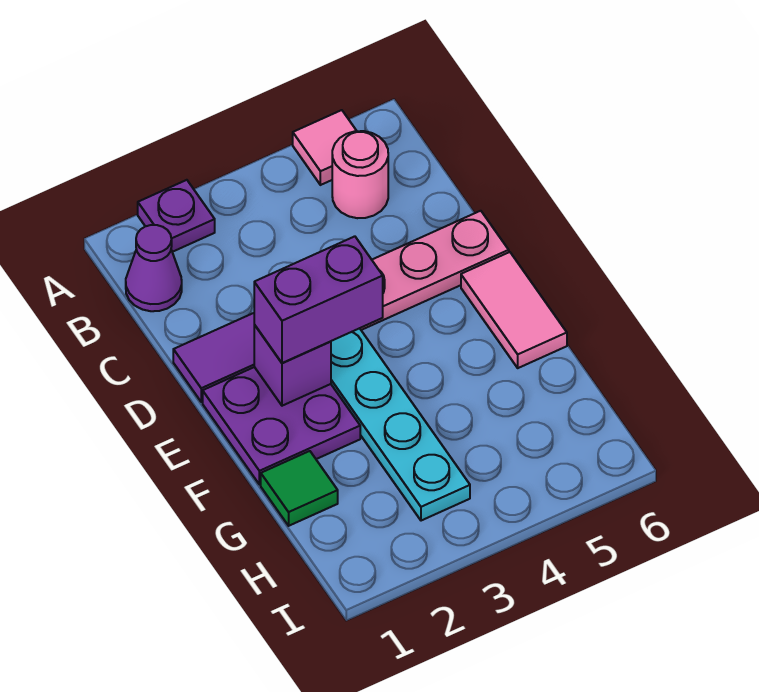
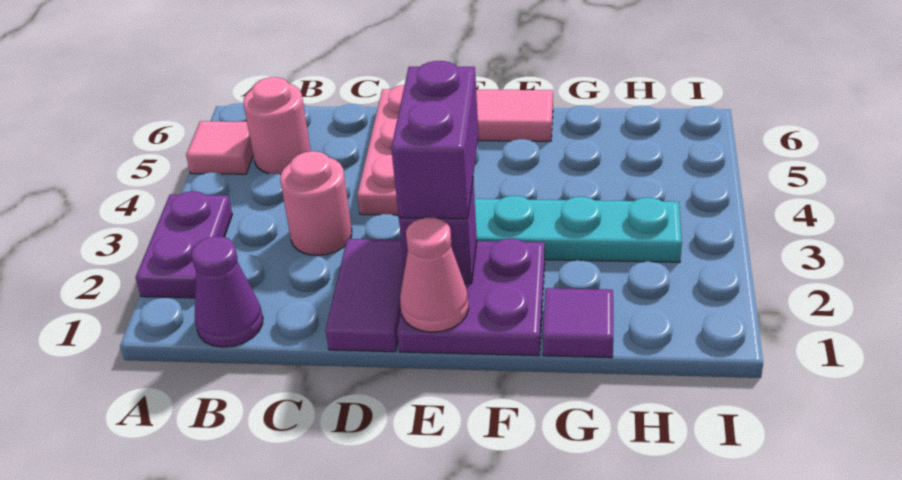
purple plate A2 level 1 -> purple plate A2:A3 level 1
none -> pink round brick C3 level 1
none -> pink cone E1 level 2
green tile G1 level 1 -> purple tile G1 level 1

